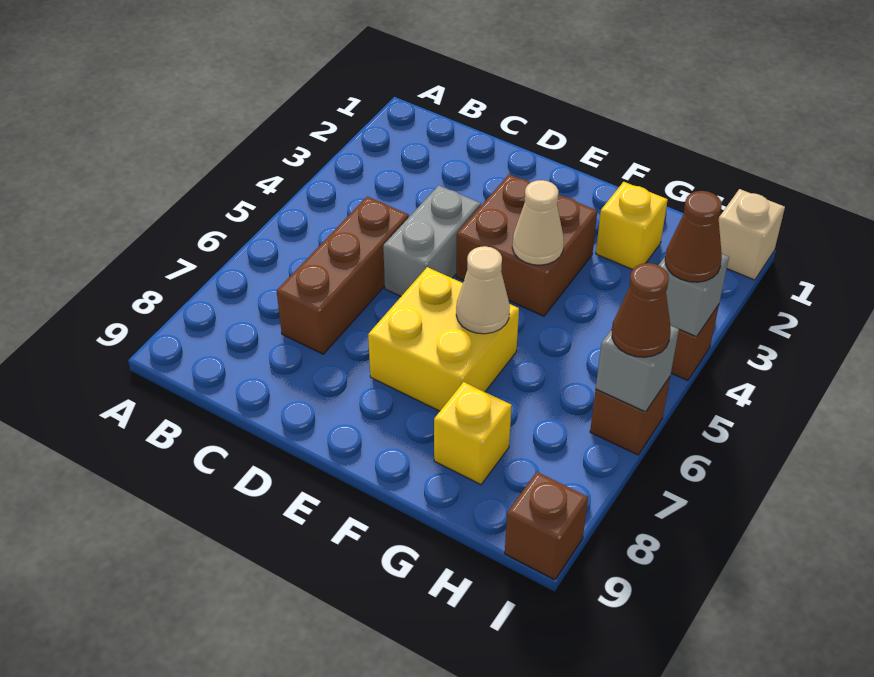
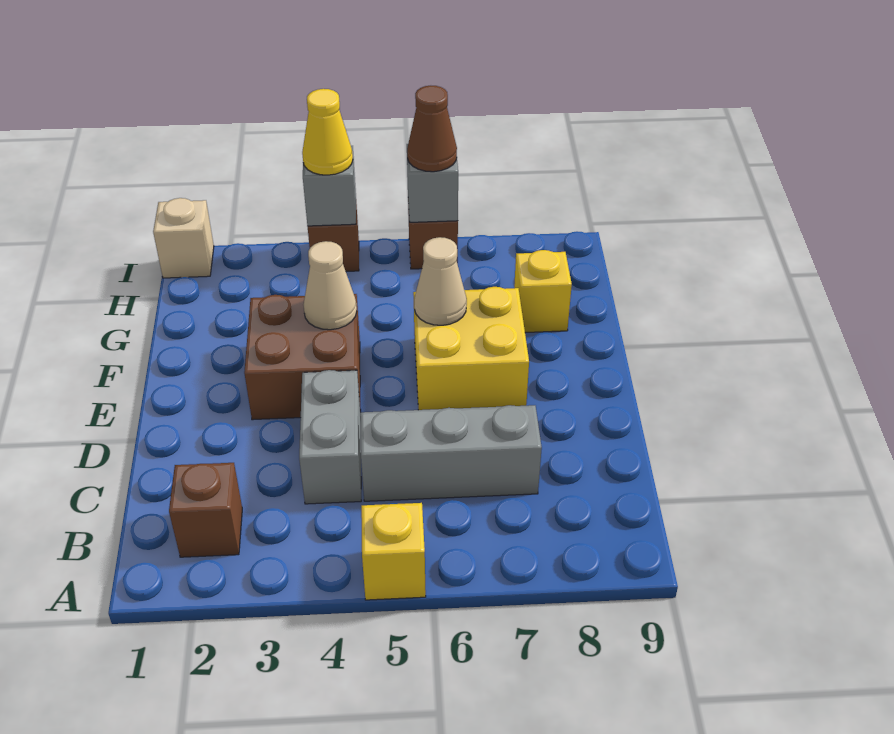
brown brick C5:C7 level 1 -> grey brick C5:C7 level 1
grey brick D4:D5 level 1 -> grey brick C4:D4 level 1
yellow brick G2 level 1 -> yellow brick A5 level 1
brown cone I4 level 3 -> yellow cone I4 level 3
brown brick I9 level 1 -> brown brick B2 level 1

